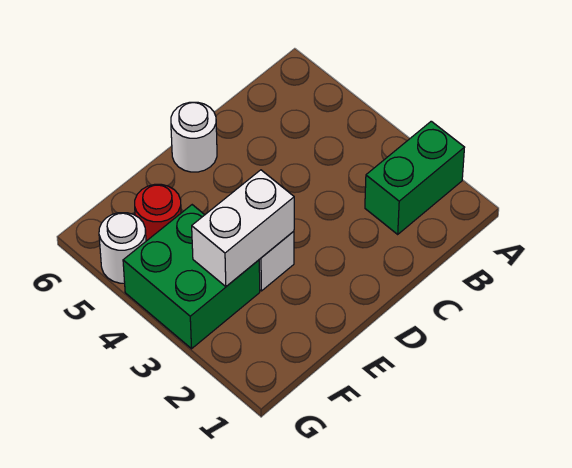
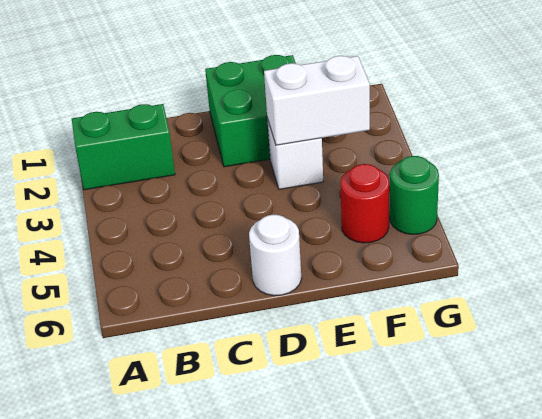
green brick F3:G4 level 1 -> green brick D1:E2 level 1
white round brick G5 level 1 -> green round brick G5 level 1

